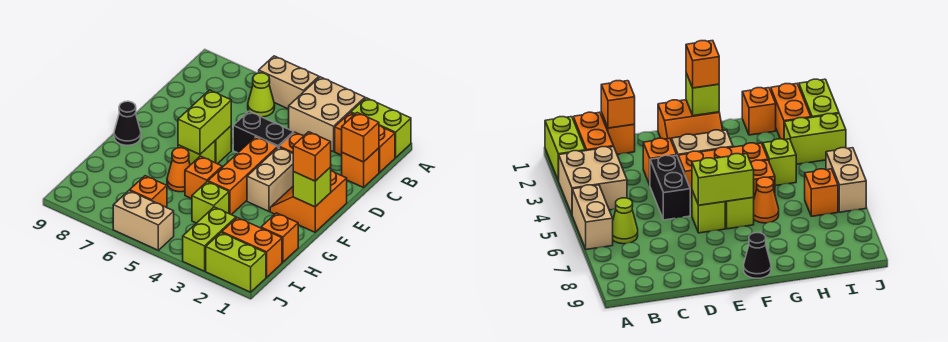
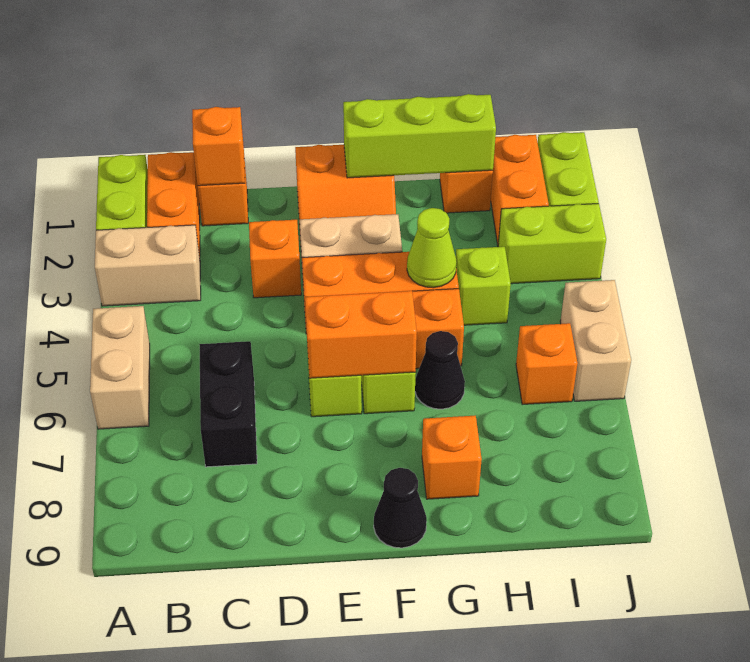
tan brick A3:B4 level 1 -> tan brick A3:B3 level 1
lime cone B6 level 1 -> lime cone G4 level 2
black brick D4:D5 level 1 -> black brick C6:C7 level 1
lime brick E6:F6 level 2 -> orange brick E6:F6 level 2
lime brick F1 level 2 -> lime brick F1:H1 level 2
orange brick F1 level 3 -> orange brick G8 level 1
orange cone G6 level 1 -> black cone G6 level 1

